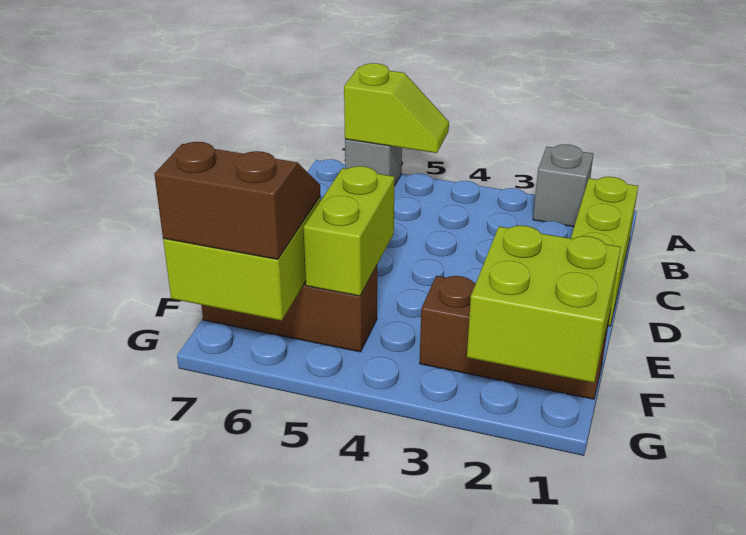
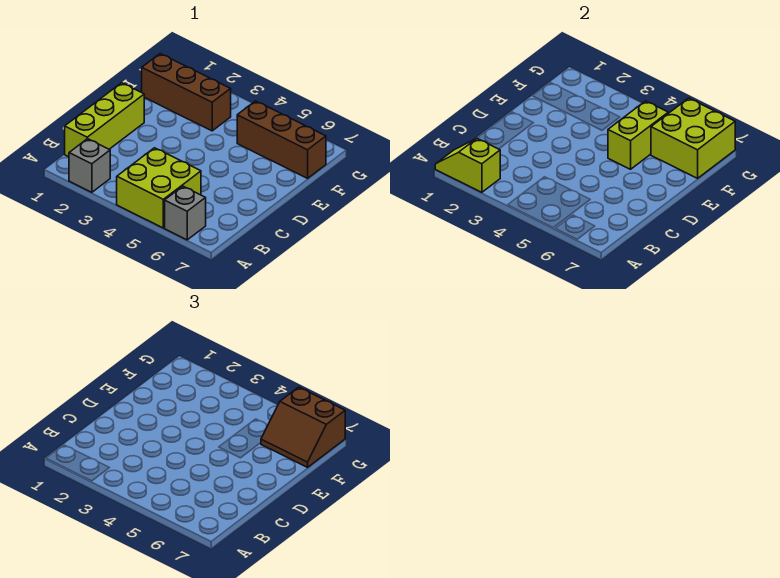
lime slope A5:A6 level 2 top 6 -> lime slope A1:A2 level 2 top 2
lime brick F1:G2 level 2 -> lime brick A4:B5 level 1

